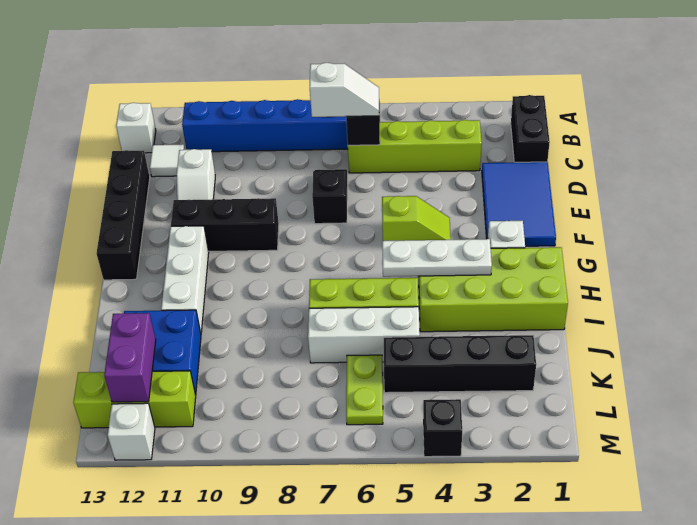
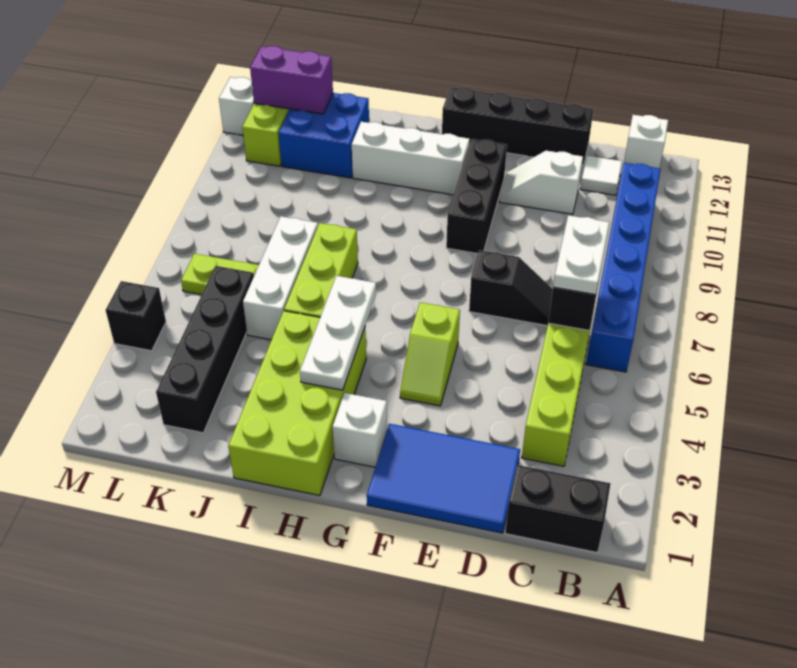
white slope C6:C7 level 3 top 7 -> white plate C6:C7 level 3

